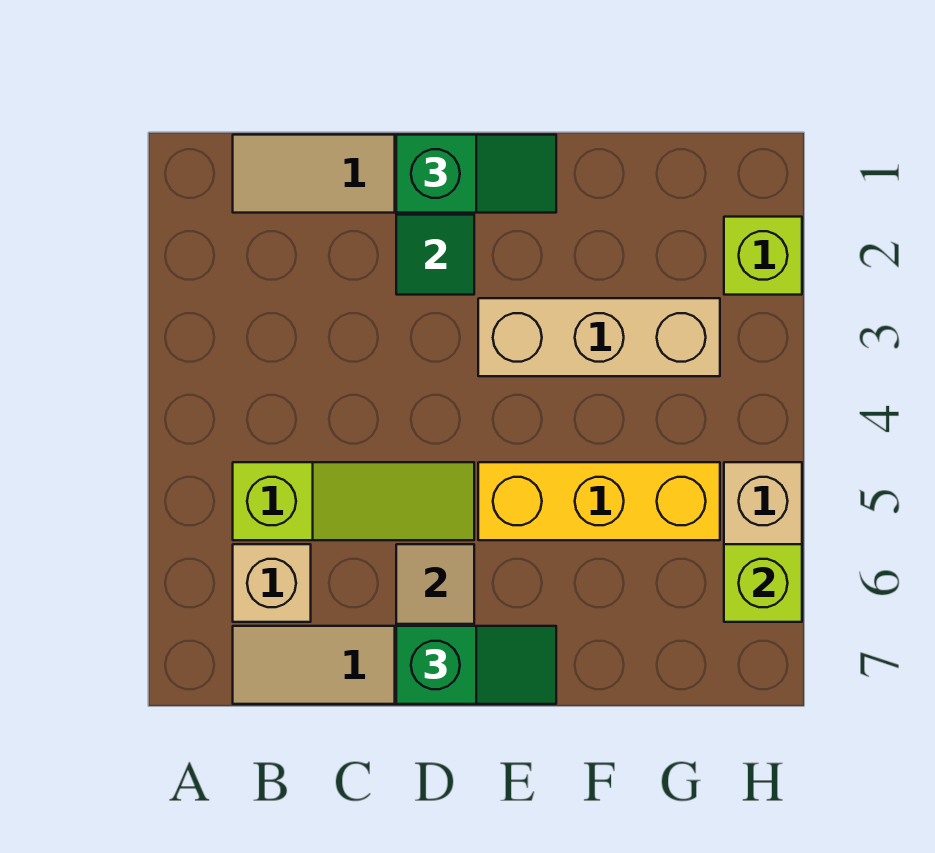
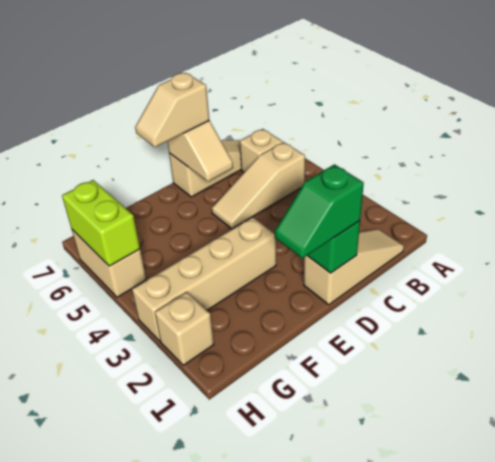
lime slope B5:D5 level 1 top B -> tan slope B5:D5 level 1 top B
green slope D7:E7 level 3 top D -> tan slope D7:E7 level 3 top D
tan brick E3:G3 level 1 -> tan brick E3:H3 level 1
yellow brick E5:G5 level 1 -> none
lime brick H2 level 1 -> tan brick H2 level 1
lime brick H6 level 2 -> lime brick H5:H6 level 2

